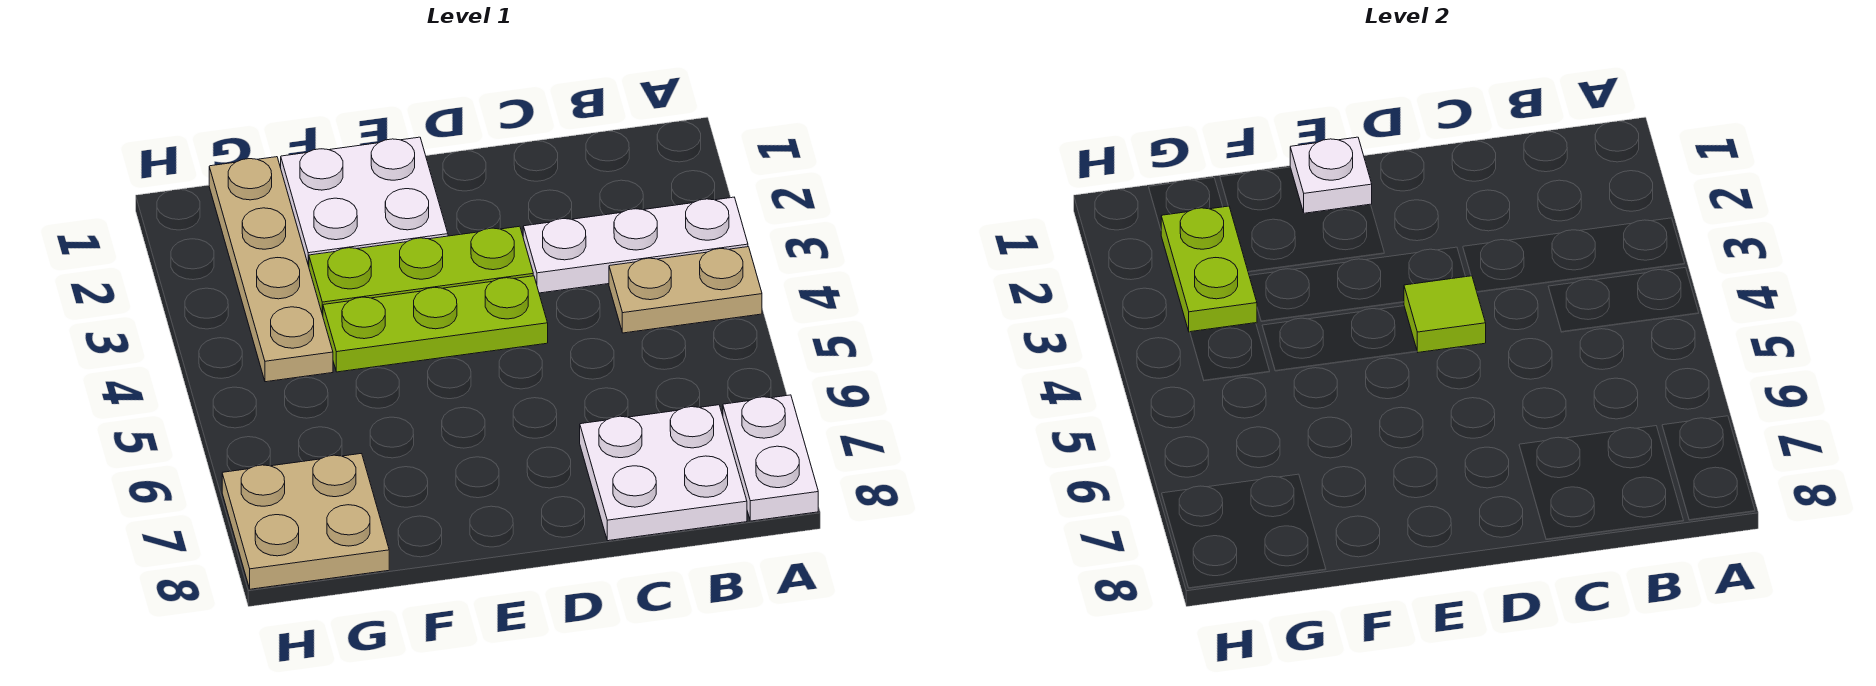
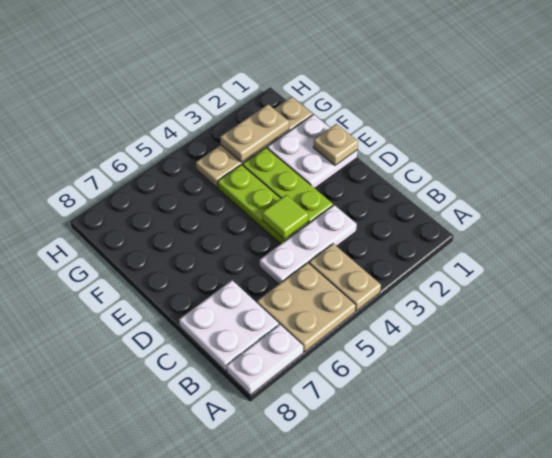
white plate A3:C3 level 1 -> white plate C3:C5 level 1
white plate E1 level 2 -> tan plate E1 level 2
lime plate G2:G3 level 2 -> tan plate G2:G3 level 2
tan plate G7:H8 level 1 -> tan plate A5:B6 level 1

